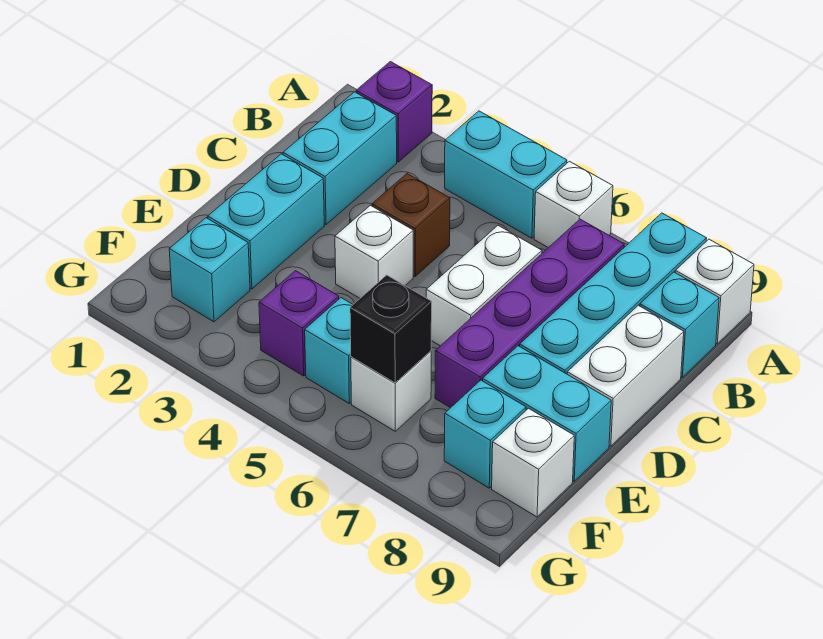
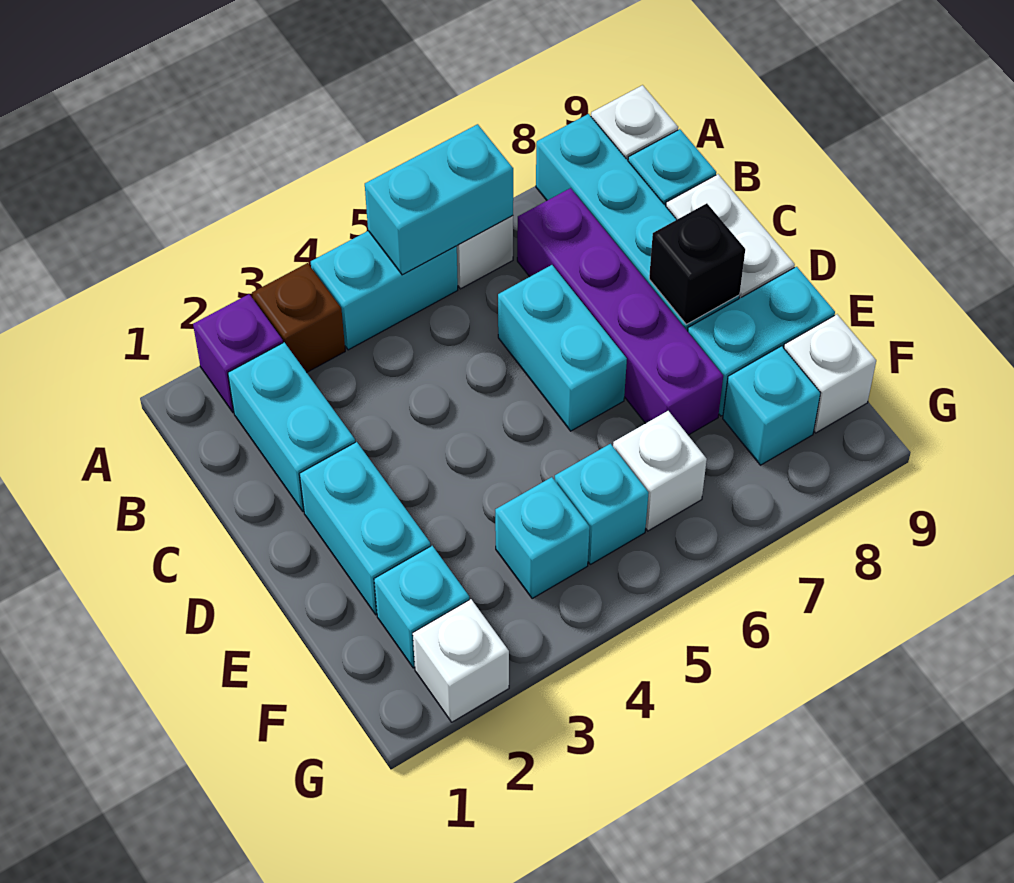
none -> cyan brick A5:A6 level 2
brown brick C4 level 1 -> brown brick A3 level 1
white brick C6:D6 level 1 -> cyan brick C6:D6 level 1
white brick D4 level 1 -> white brick G2 level 1
purple brick F4 level 1 -> cyan brick F4 level 1
black brick F6 level 2 -> black brick D8 level 2

